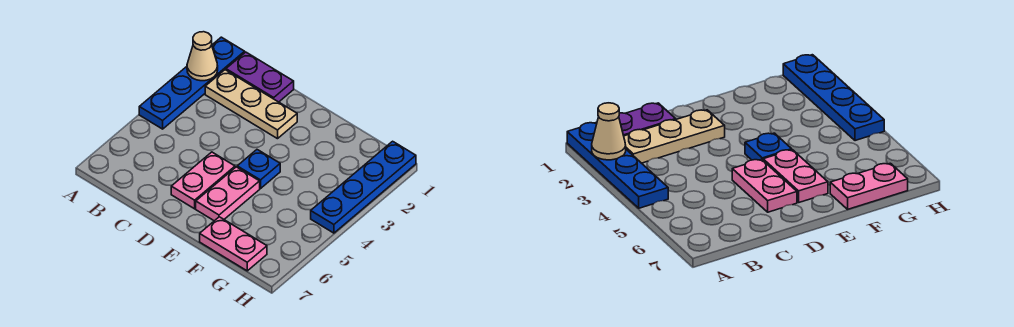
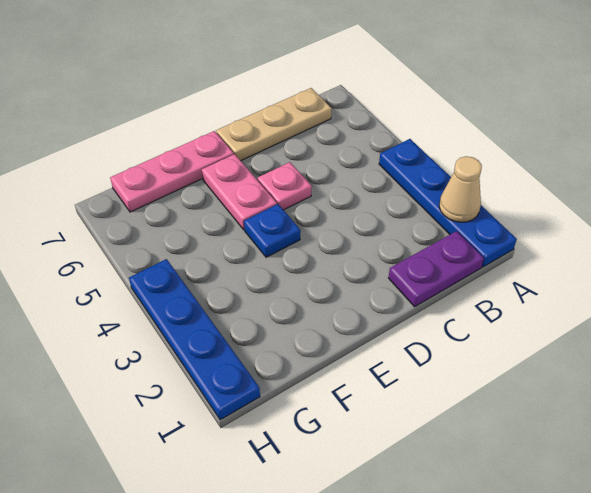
tan plate B2:D2 level 1 -> tan plate B7:D7 level 1
pink plate D5:D6 level 1 -> pink plate D5 level 1
pink plate F7:G7 level 1 -> pink plate E7:G7 level 1

